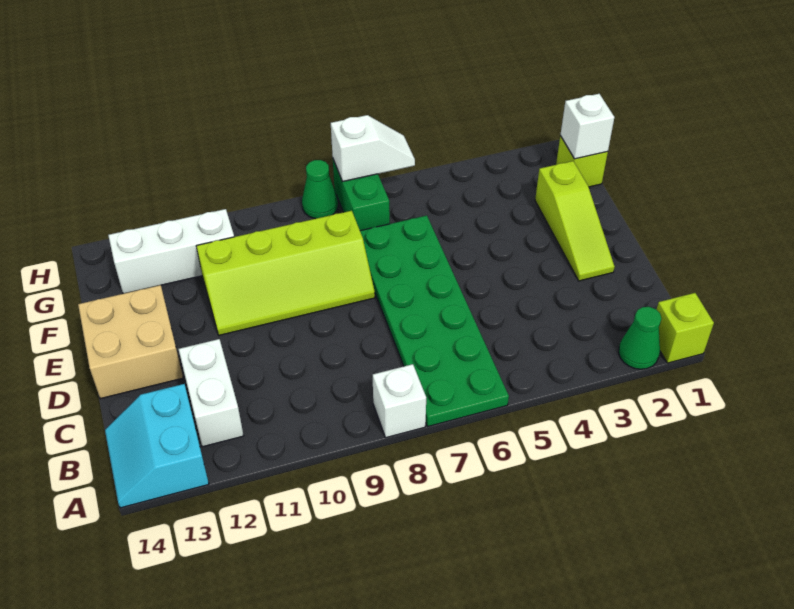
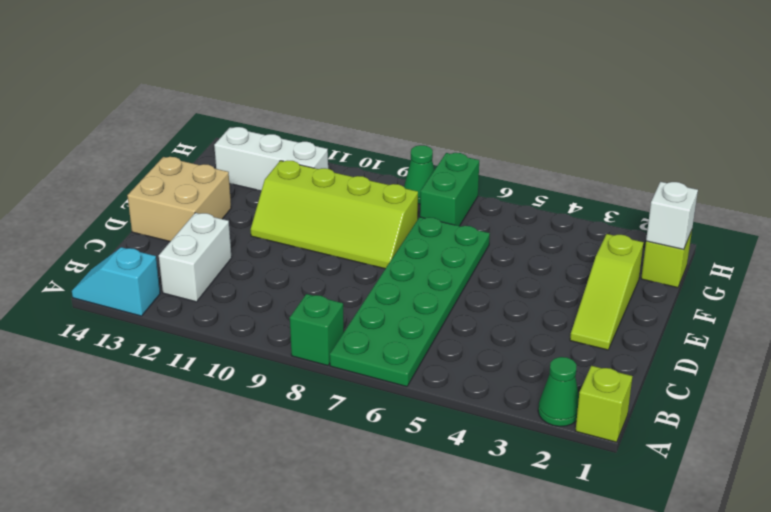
white brick A8 level 1 -> green brick A8 level 1
cyan slope A13:B14 level 1 top 13 -> cyan slope A13:A14 level 1 top 13
white slope H6:H7 level 2 top 7 -> none

